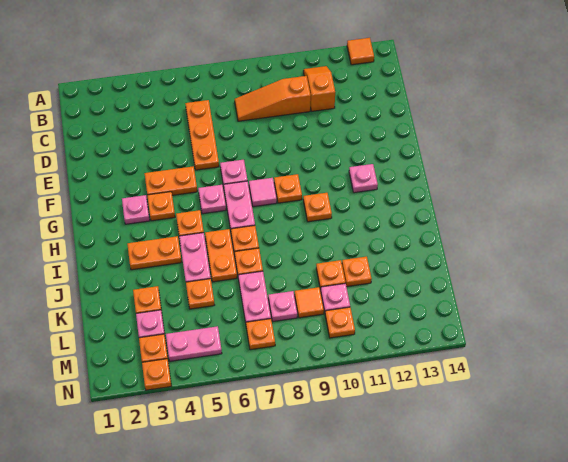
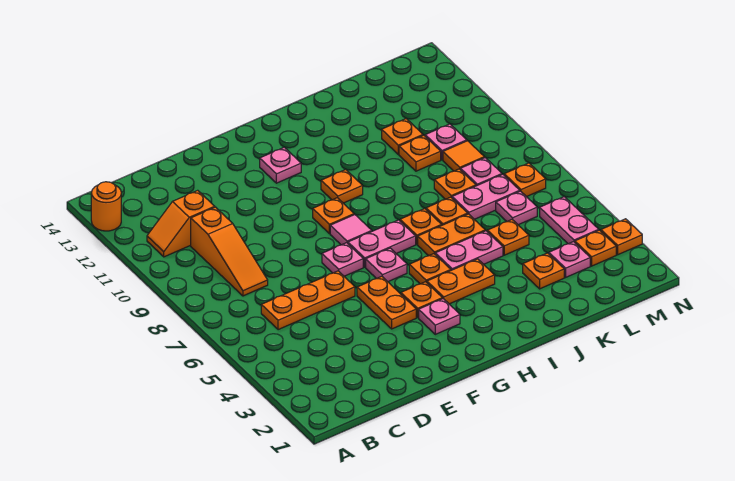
orange tile A13 level 1 -> orange round brick A13 level 1
orange plate I3:I4 level 1 -> orange plate H4:I4 level 1
none -> pink plate L6 level 1
orange plate M10 level 1 -> orange plate K8 level 1

